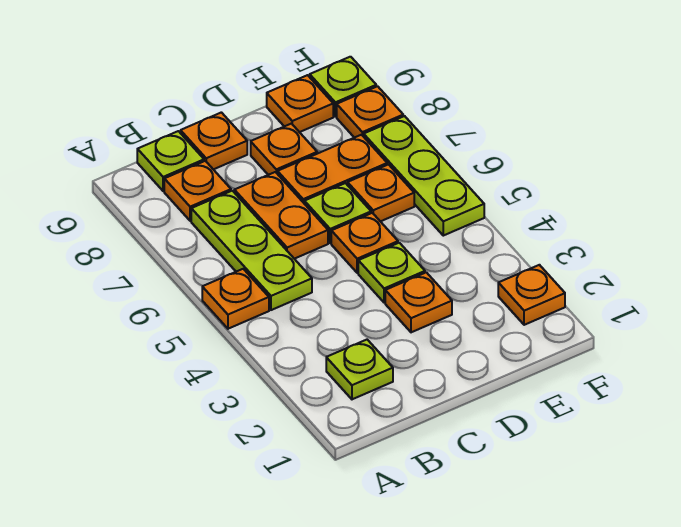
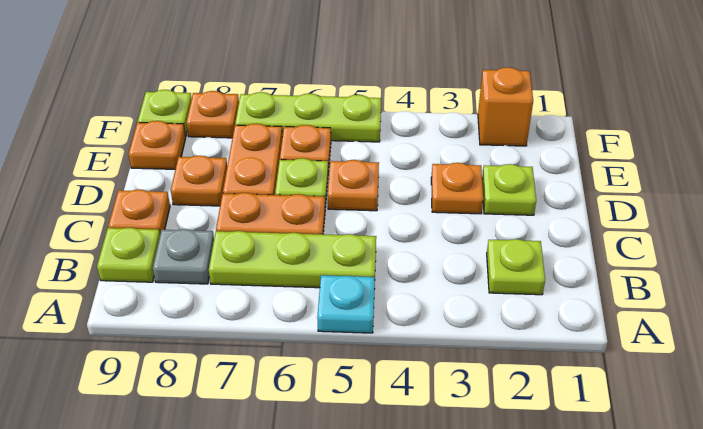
orange plate A5 level 1 -> cyan plate A5 level 1
orange plate B8 level 1 -> grey plate B8 level 1
lime plate D4 level 1 -> lime plate D2 level 1
orange plate F2 level 1 -> orange brick F2 level 1

